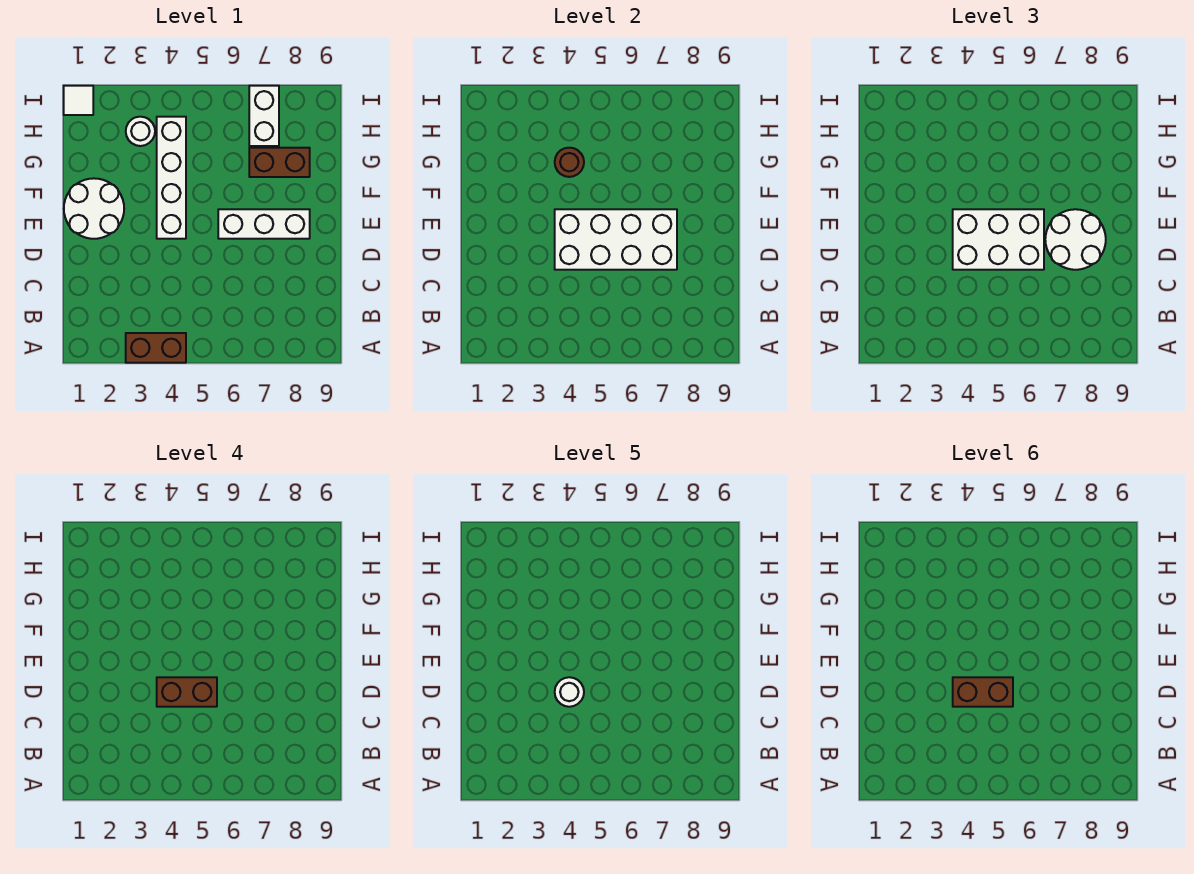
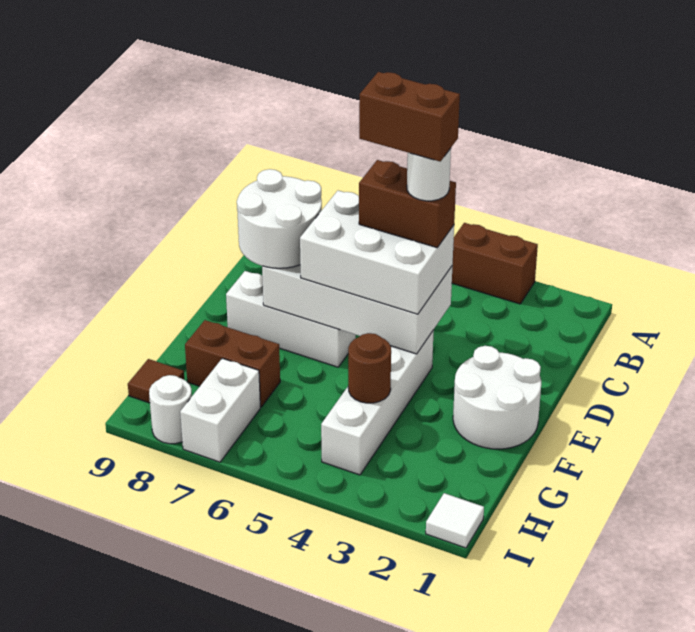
white round brick H3 level 1 -> white round brick I8 level 1
none -> brown tile H9 level 1

